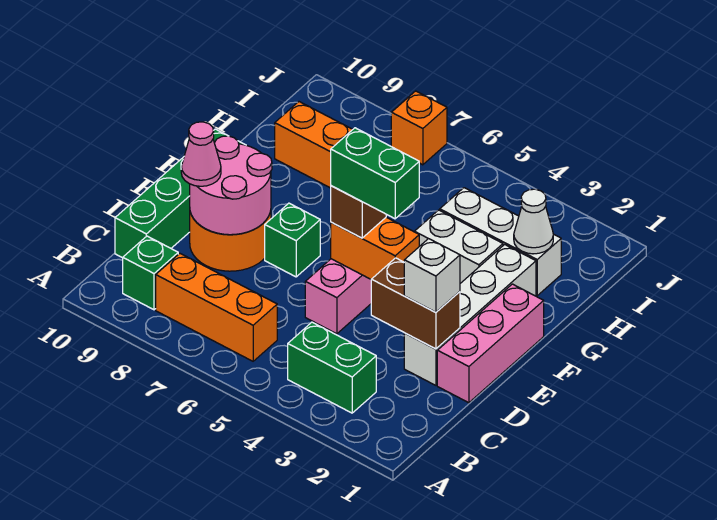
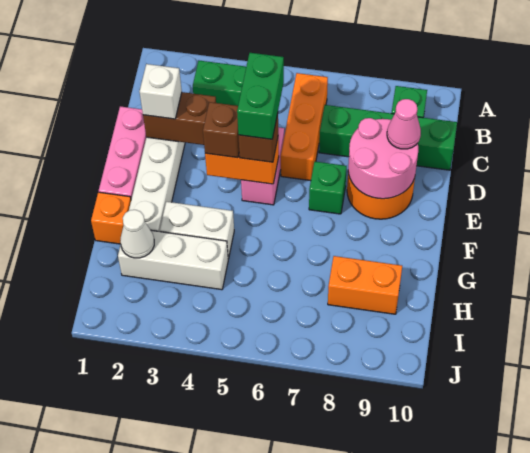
orange brick B6:B8 level 1 -> orange brick B6:D6 level 1
green brick C10:F10 level 1 -> green brick C7:C10 level 1
none -> brown brick E4 level 3
green brick E4:E5 level 4 -> green brick D5:E5 level 4
orange brick J7 level 1 -> orange brick G1 level 1

